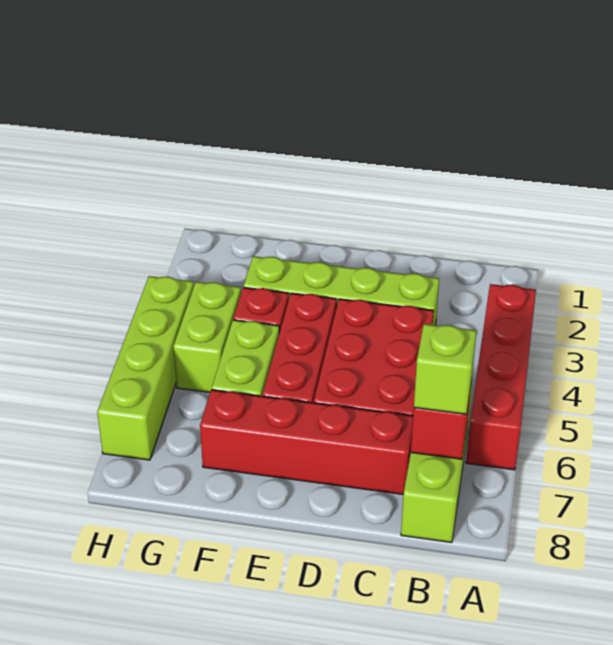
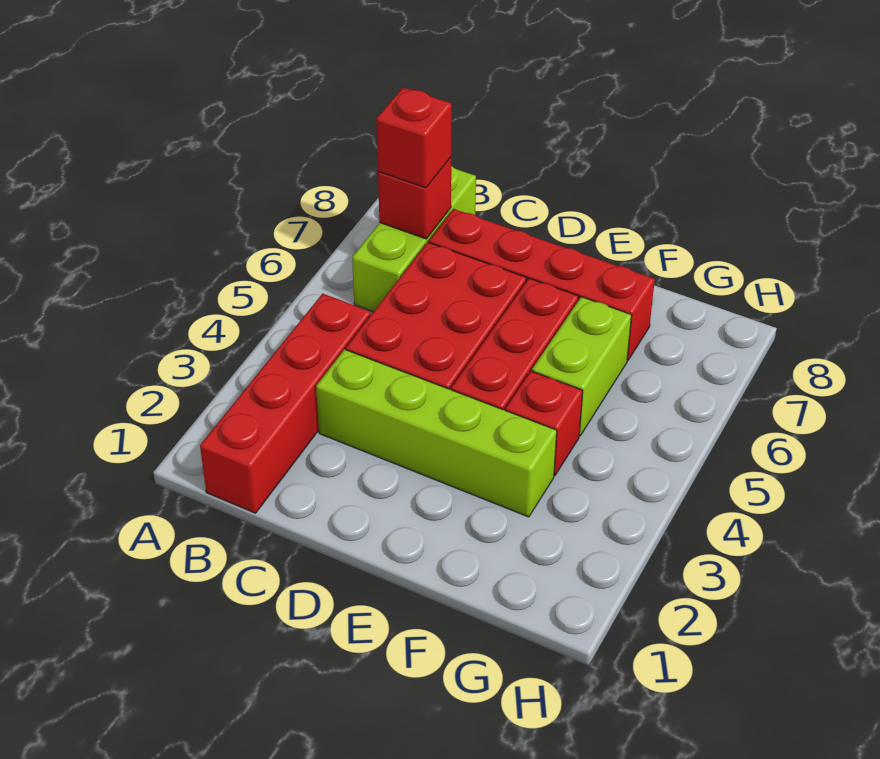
red brick A3:A6 level 1 -> red brick B1:B4 level 1
lime brick B7 level 3 -> red brick B7 level 3
lime brick G4:G5 level 1 -> none
lime brick H4:H7 level 1 -> none

